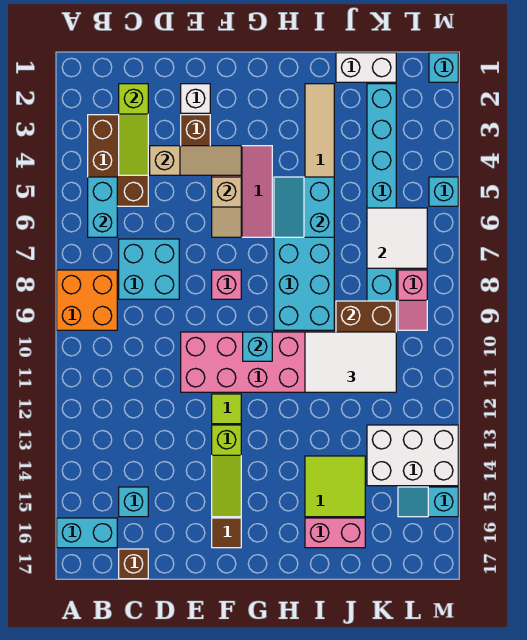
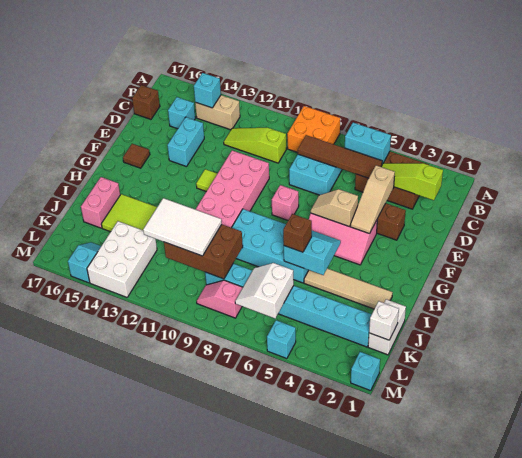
cyan brick A16:B16 level 1 -> cyan brick D14:E14 level 1
none -> tan brick B13:B14 level 1
none -> brown tile C5:C8 level 2
white brick E2 level 1 -> white brick K1 level 2
lime slope F13:F15 level 1 top 13 -> lime slope C10:C12 level 1 top 10
cyan brick G10 level 2 -> cyan brick B14 level 2
none -> brown brick I6 level 3
white tile I10:K11 level 3 -> white tile J10:K12 level 3
white tile K6:L7 level 2 -> white slope K6:L7 level 2 top 6

